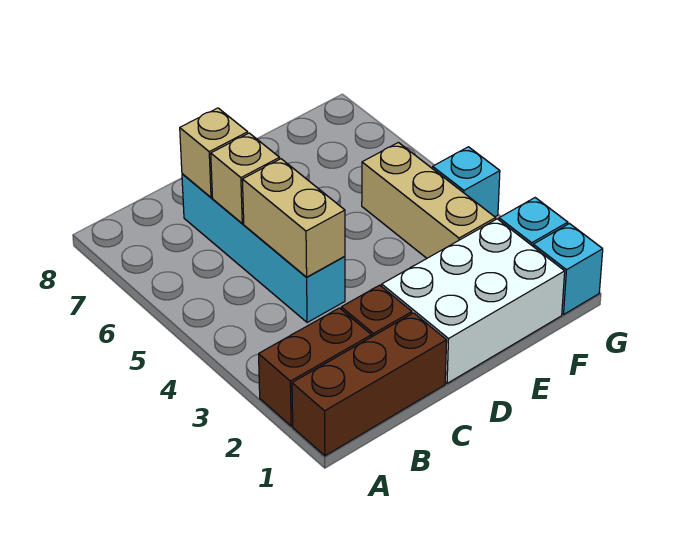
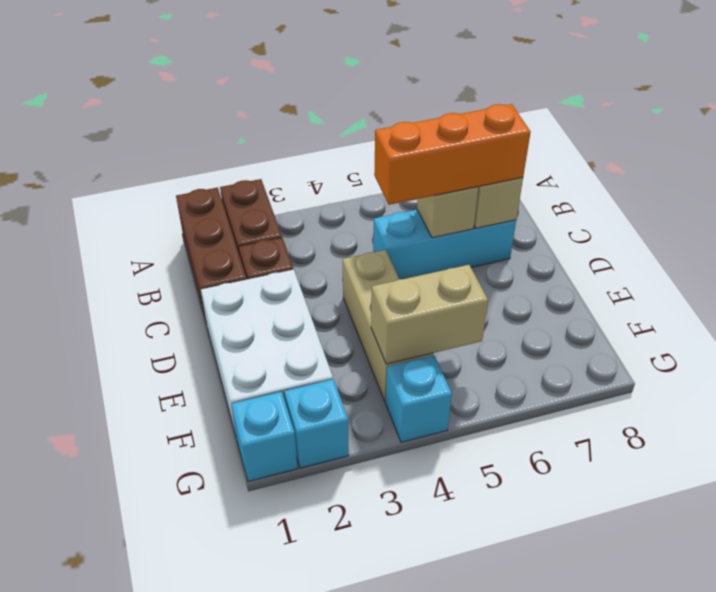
cyan brick C4:C7 level 1 -> cyan brick C5:C7 level 1
tan brick C4:C5 level 2 -> tan brick F4:F5 level 2
none -> orange brick C5:C7 level 3
tan brick F3:F5 level 1 -> tan brick D4:F4 level 1

